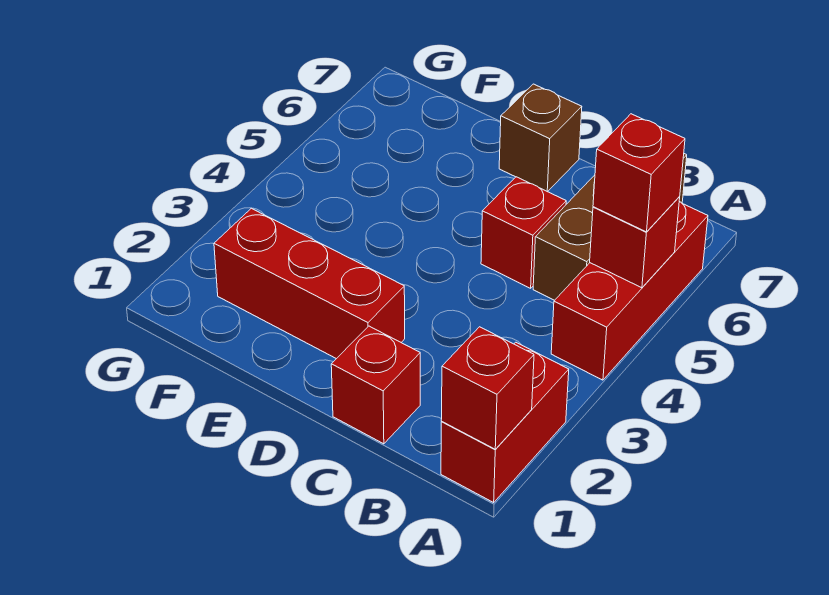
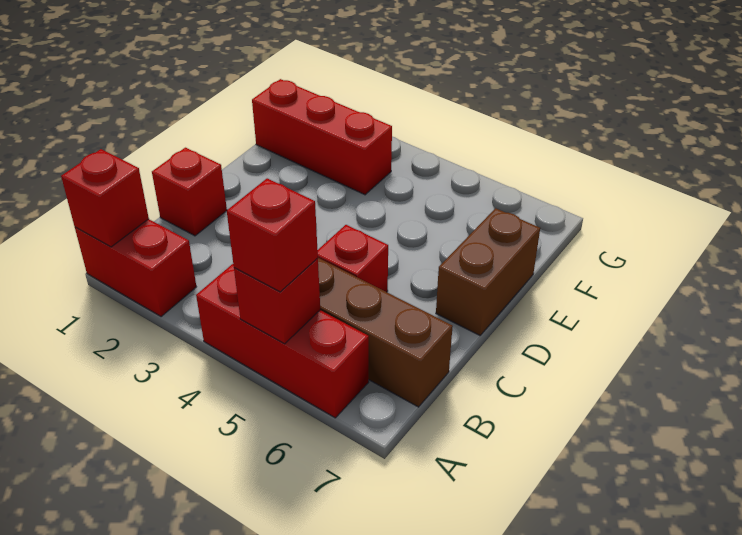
red brick D2:F2 level 1 -> red brick F1:F3 level 1
brown brick D7 level 1 -> brown brick D7:E7 level 1

